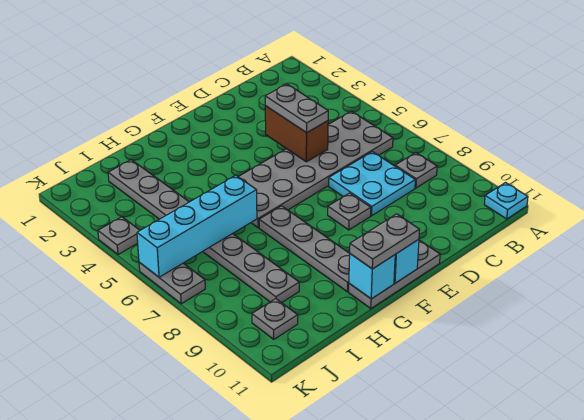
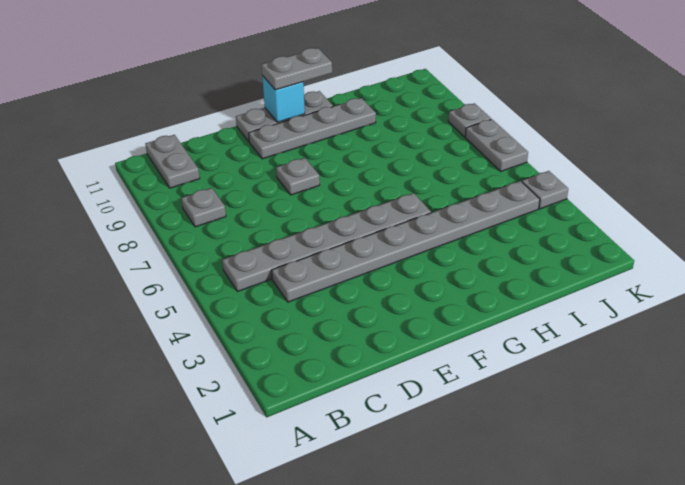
cyan plate A11 level 1 -> none
grey plate B5:G6 level 1 -> grey plate B5:G5 level 1
cyan plate C7:D8 level 1 -> none
brown brick D4:D5 level 2 -> none
grey plate D4:D5 level 3 -> grey plate B10:B11 level 1
grey plate G7:G10 level 1 -> grey plate E10:H10 level 1
cyan brick G11 level 2 -> none
cyan brick H6:K6 level 2 -> none
grey plate I2:I9 level 1 -> grey plate C4:J4 level 1
grey plate J10 level 1 -> grey plate K8 level 1

